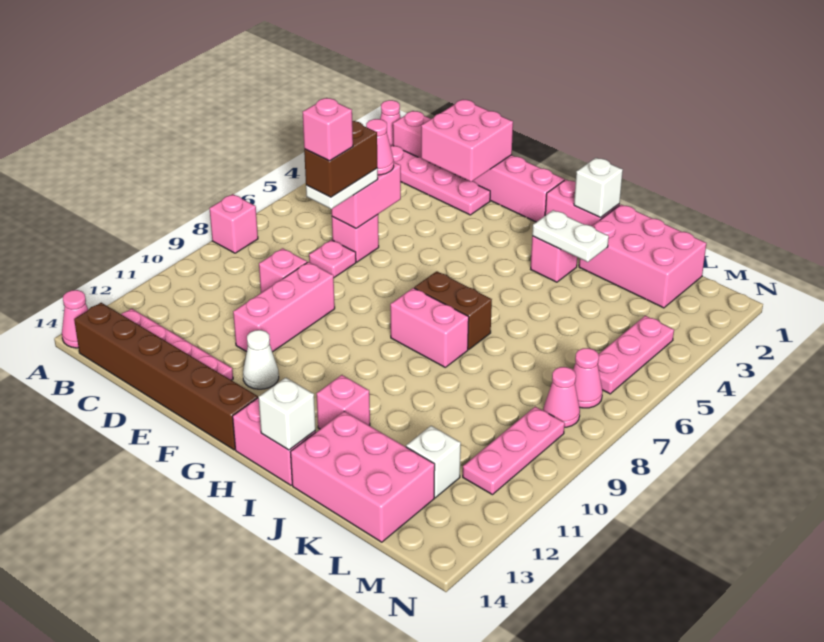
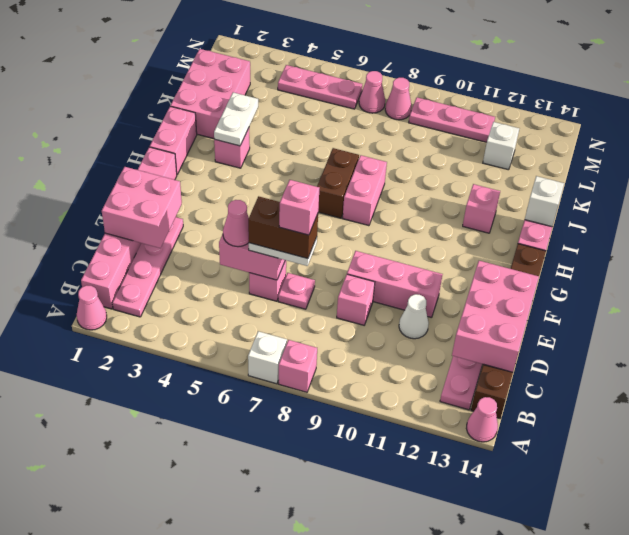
white cone F12 level 1 -> white cone D11 level 1
white brick I1 level 2 -> white brick A7 level 1
pink brick J13:L14 level 1 -> pink brick C13:E14 level 2

